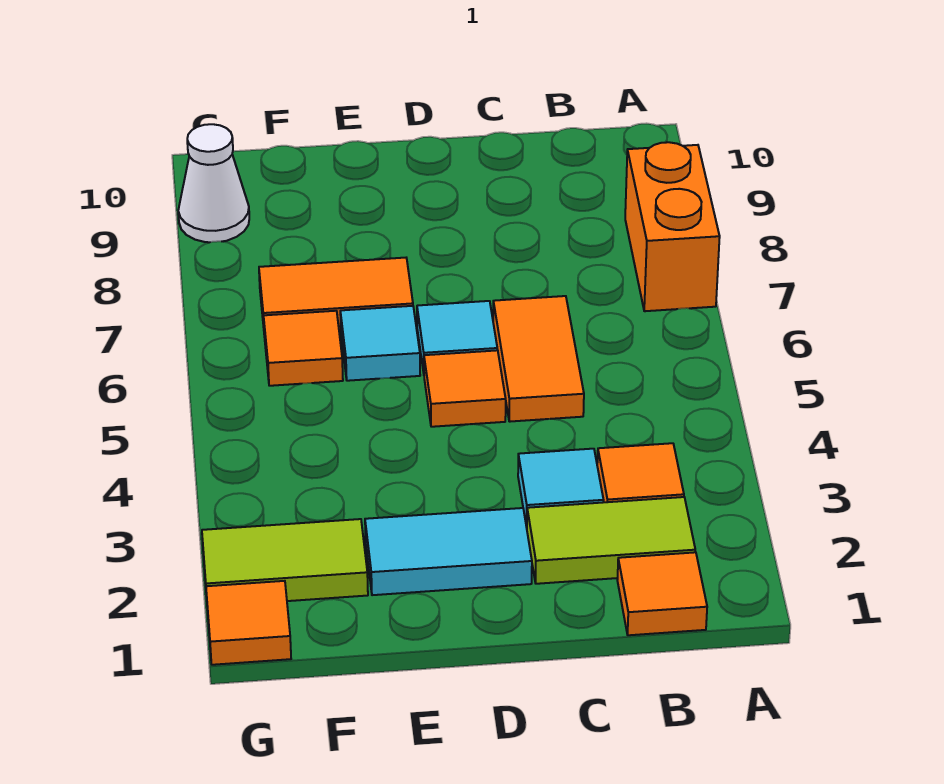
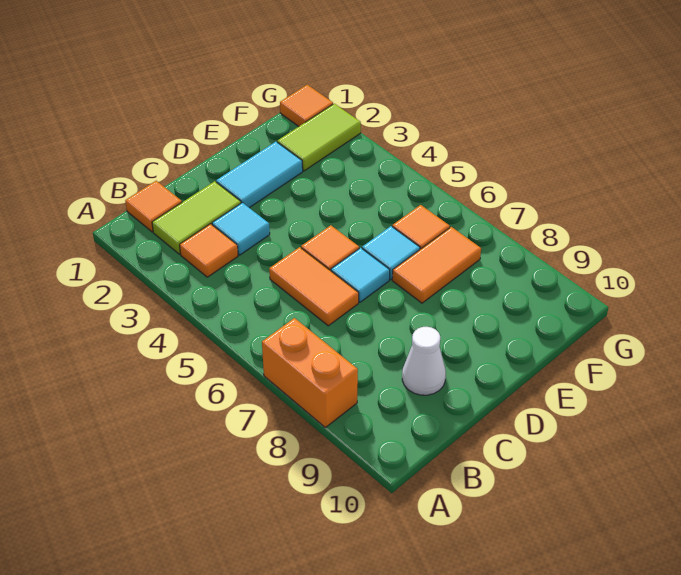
white cone G9 level 1 -> white cone C9 level 1

